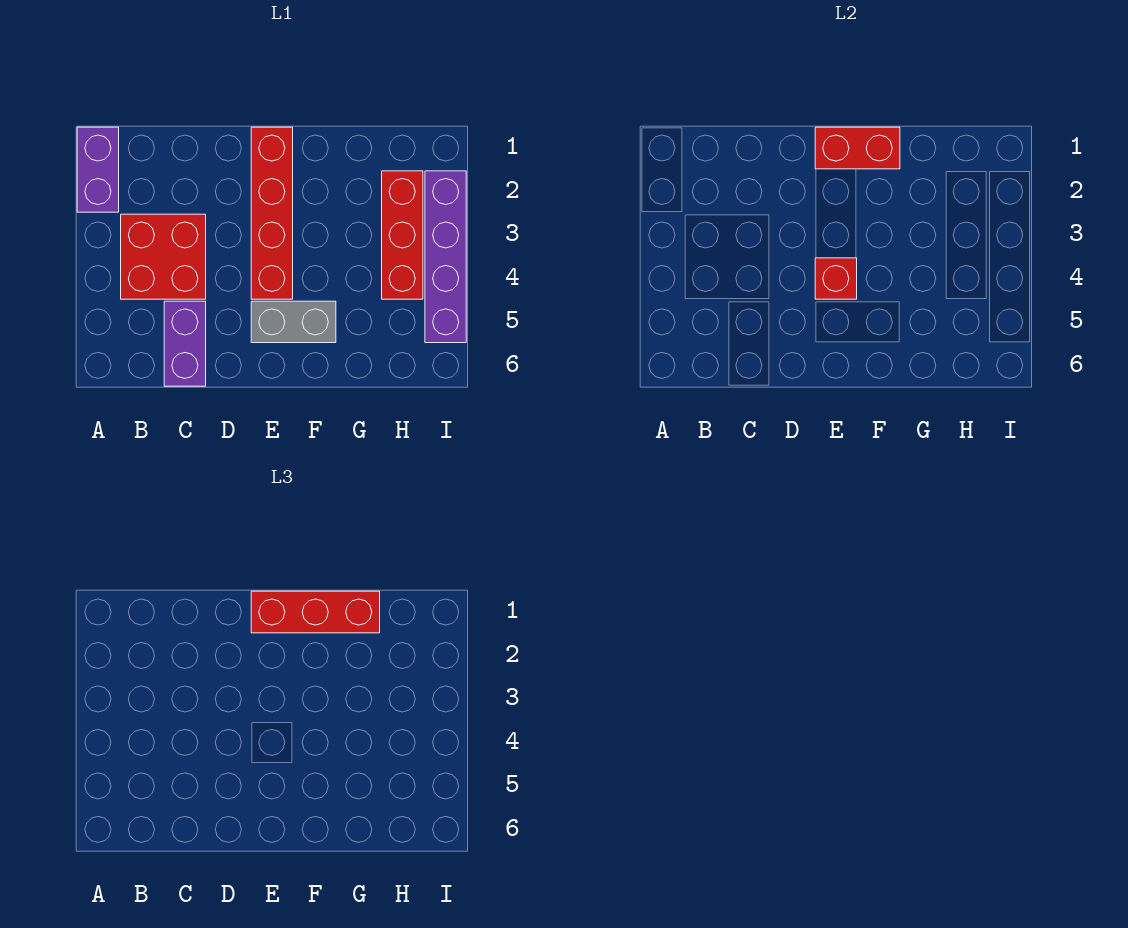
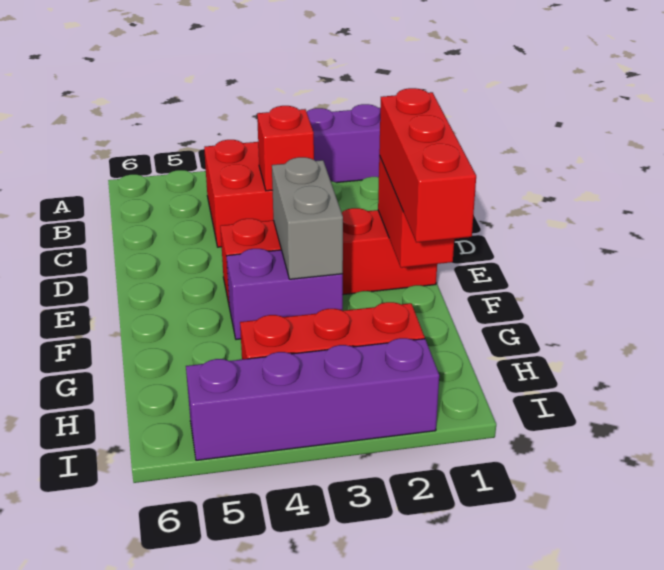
purple brick C5:C6 level 1 -> purple brick F3:F4 level 1
red brick E4 level 2 -> red brick C3 level 2
grey brick E5:F5 level 1 -> grey brick E3:F3 level 2

